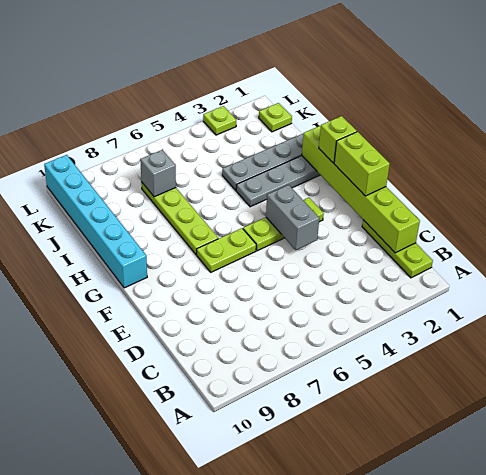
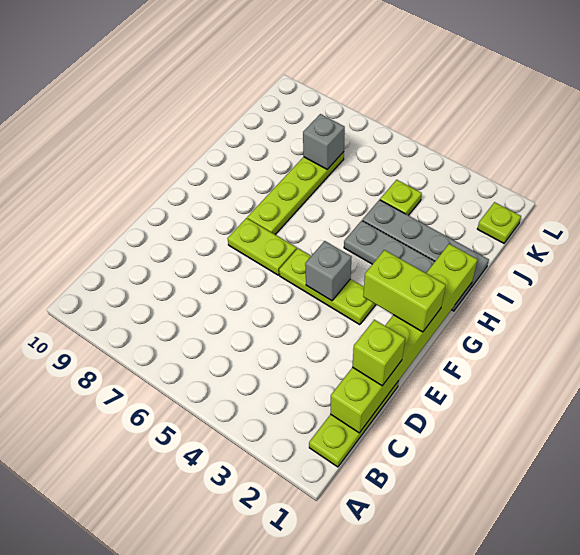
lime brick E1:F1 level 3 -> lime brick F1:F2 level 3
grey brick E4:F4 level 2 -> grey brick F4 level 2
lime brick G1 level 3 -> lime brick D1 level 3
cyan brick G10:L10 level 1 -> none
lime plate L3 level 1 -> lime plate J4 level 1

